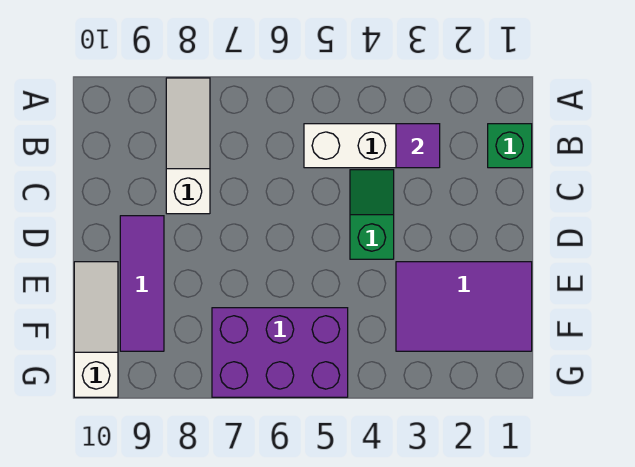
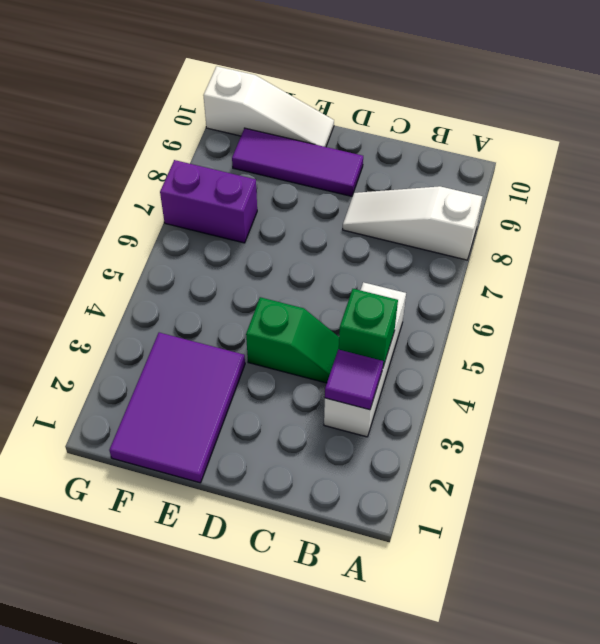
white slope A8:C8 level 1 top C -> white slope A8:C8 level 1 top A
green brick B1 level 1 -> green brick B4 level 2
purple brick F5:G7 level 1 -> purple brick F7:G7 level 1

